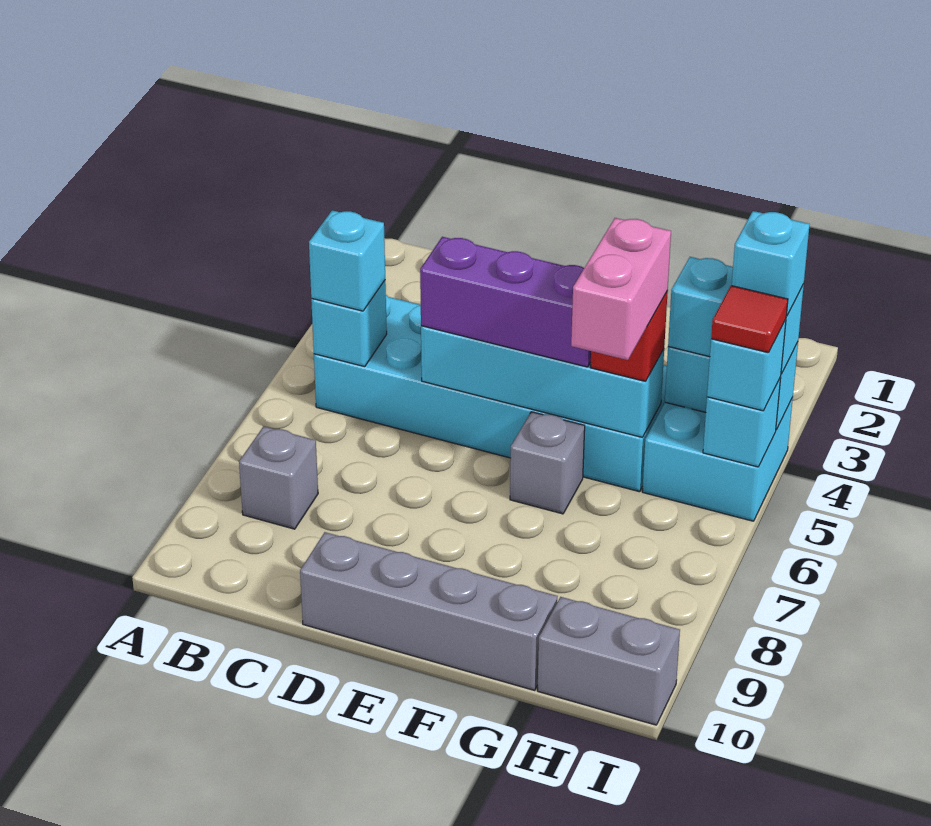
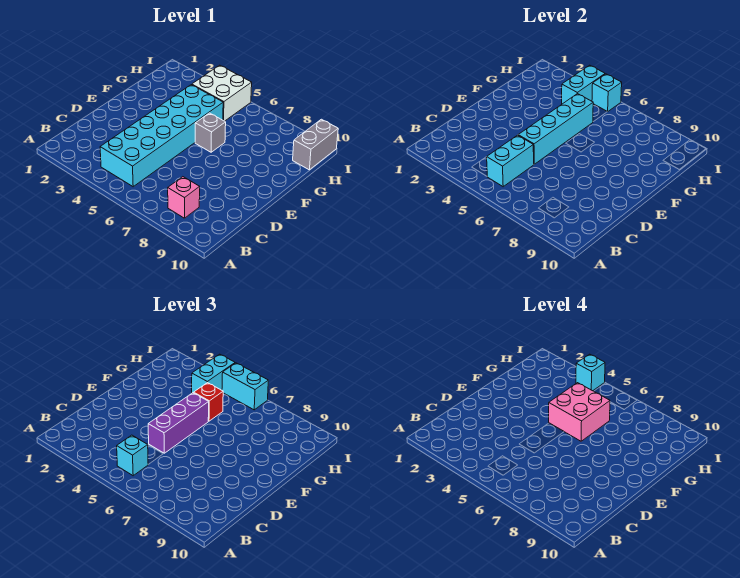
cyan brick B5 level 2 -> cyan brick B5:C5 level 2
grey brick B8 level 1 -> pink brick B8 level 1
grey brick D10:G10 level 1 -> none
pink brick G5:G6 level 4 -> pink brick F5:G6 level 4
cyan brick H4:I5 level 1 -> white brick H4:I5 level 1
cyan brick I5 level 3 -> cyan brick I5:I6 level 3
red tile I5 level 4 -> none

